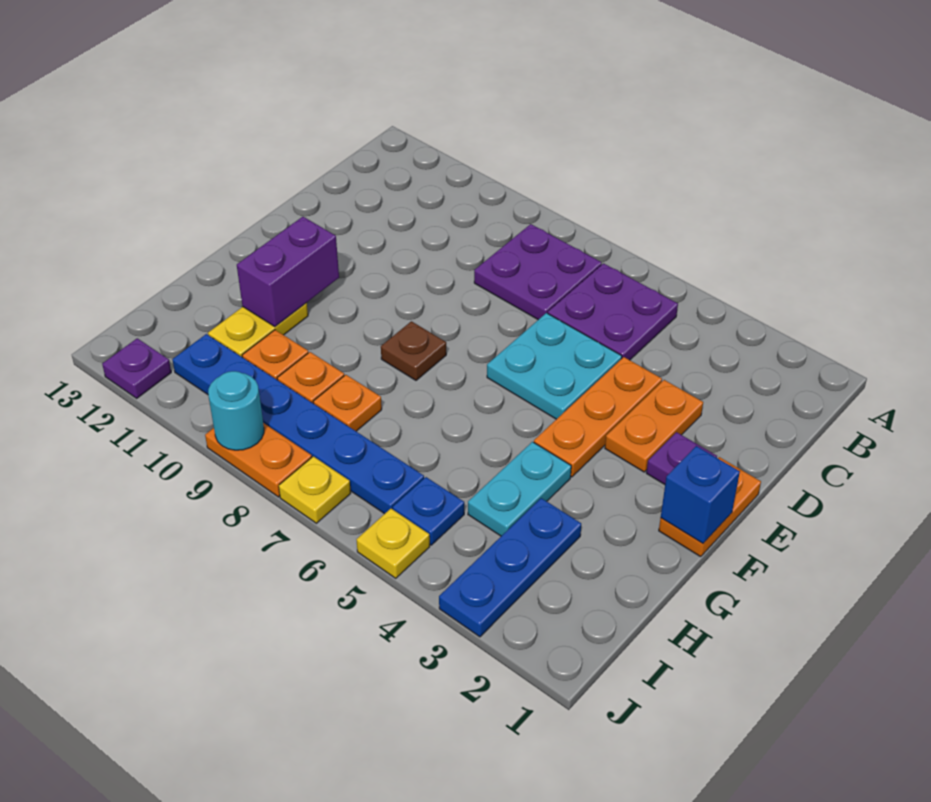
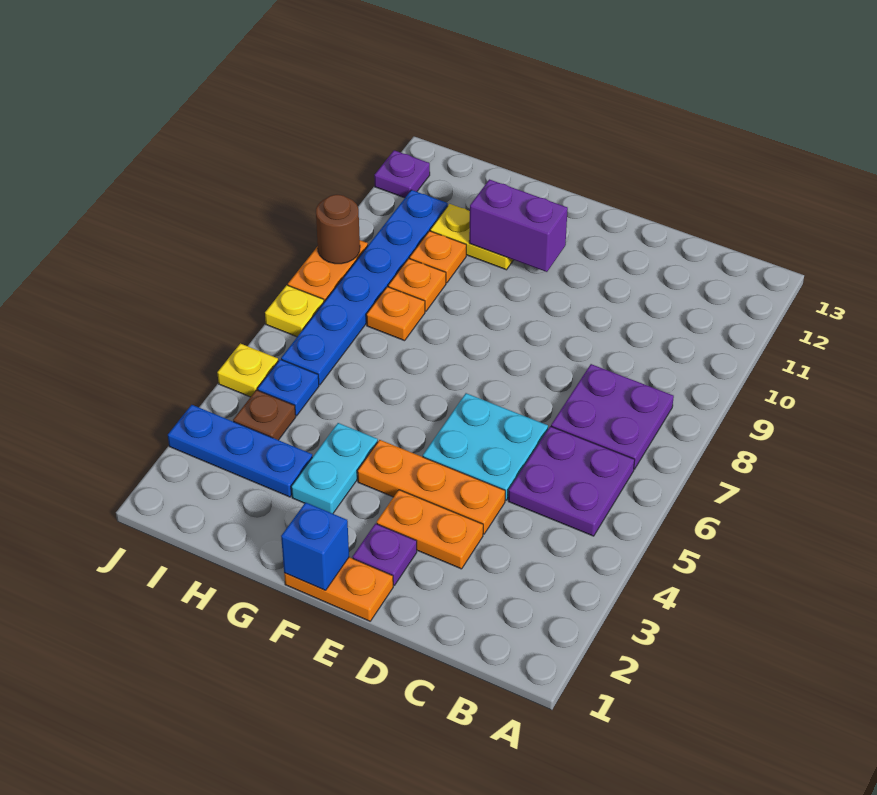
brown plate F8 level 1 -> brown plate I4 level 1
cyan plate G4:H4 level 1 -> cyan plate G3:G4 level 1
cyan round brick J9 level 2 -> brown round brick J9 level 2

